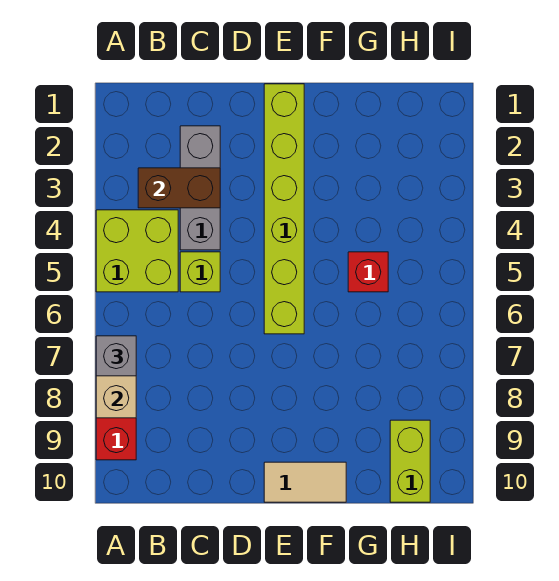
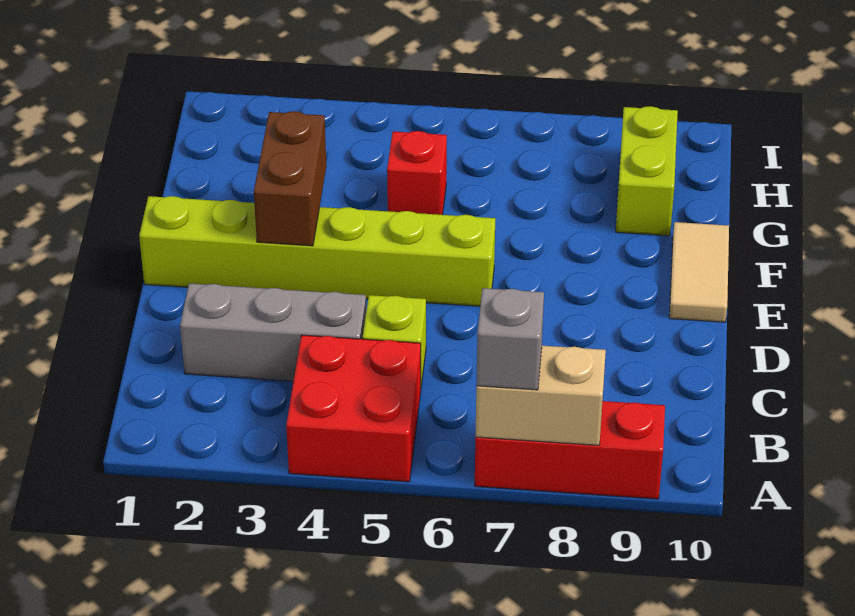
lime brick A4:B5 level 1 -> red brick A4:B5 level 1
brown brick B3:C3 level 2 -> brown brick E3:F3 level 2
lime brick H9:H10 level 1 -> lime brick G9:H9 level 1

